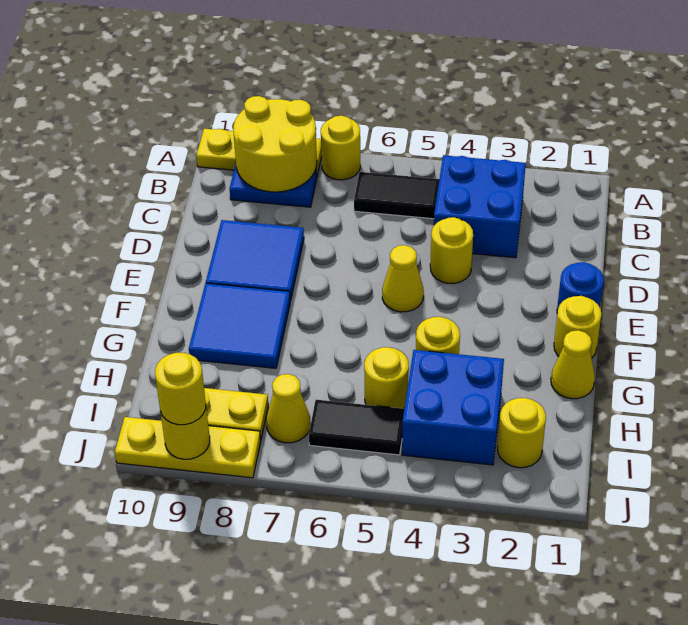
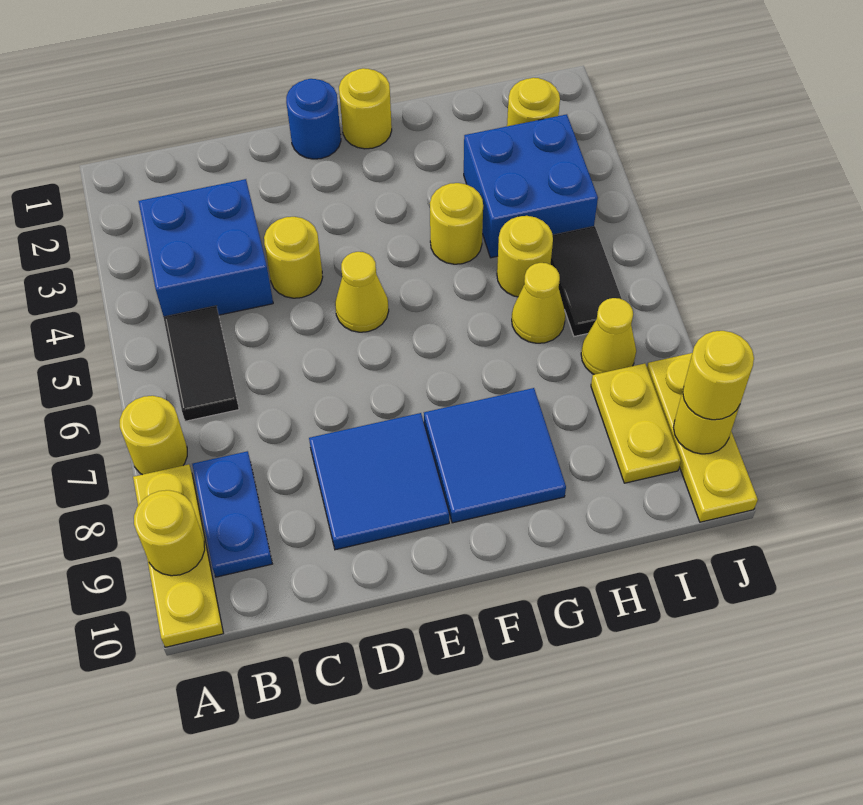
yellow round brick A8:B9 level 2 -> yellow round brick A9 level 2
yellow cone G1 level 1 -> yellow cone H6 level 1

